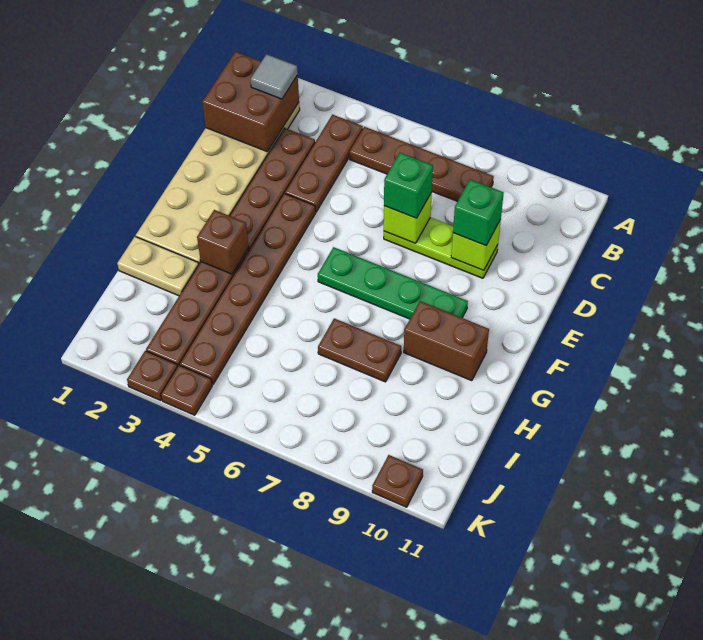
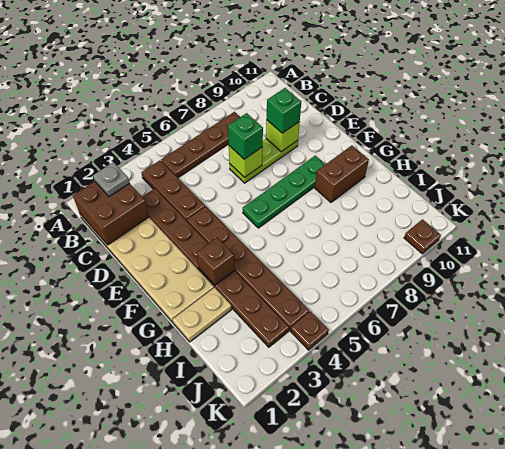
grey tile B2 level 3 -> grey plate B2 level 3
brown plate H7:H8 level 1 -> none
brown plate K3 level 1 -> none

